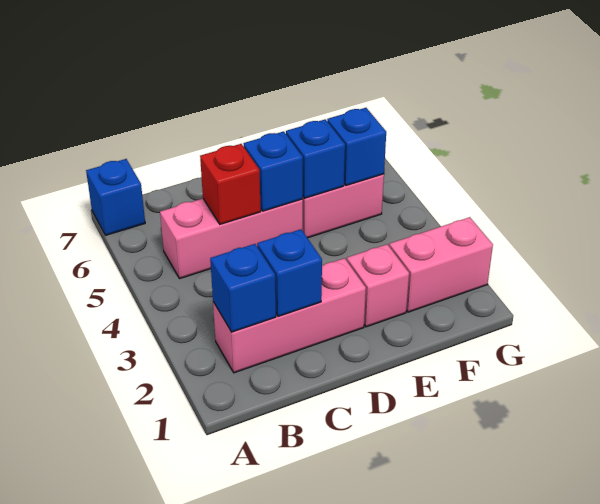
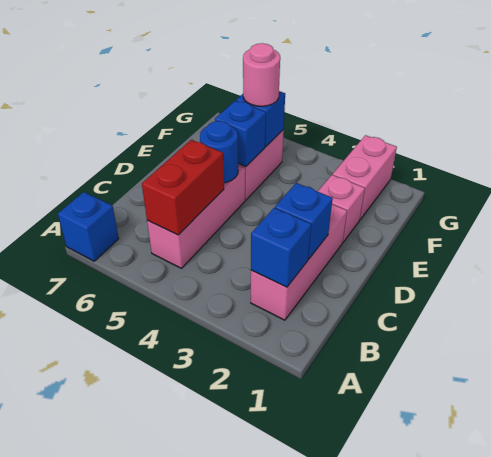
red brick C5 level 2 -> red brick B5:C5 level 2
blue brick D5 level 2 -> blue round brick D5 level 2
none -> pink round brick F5 level 3

